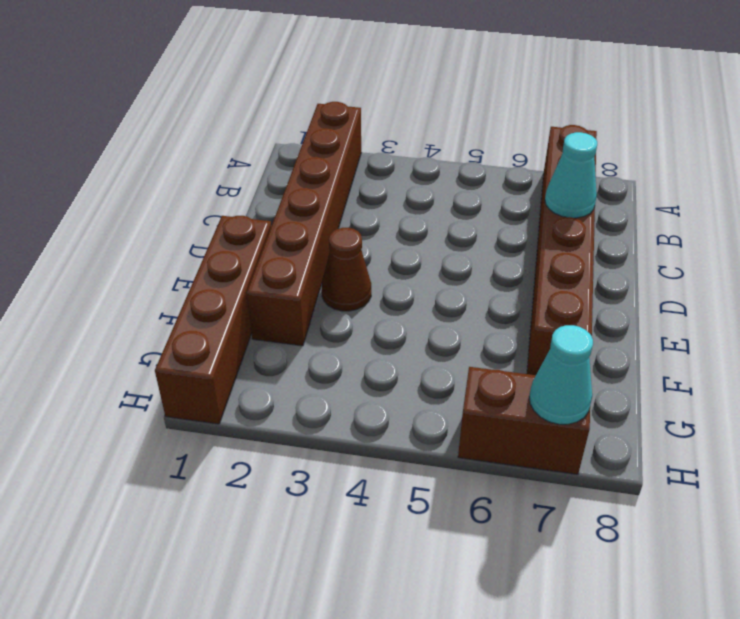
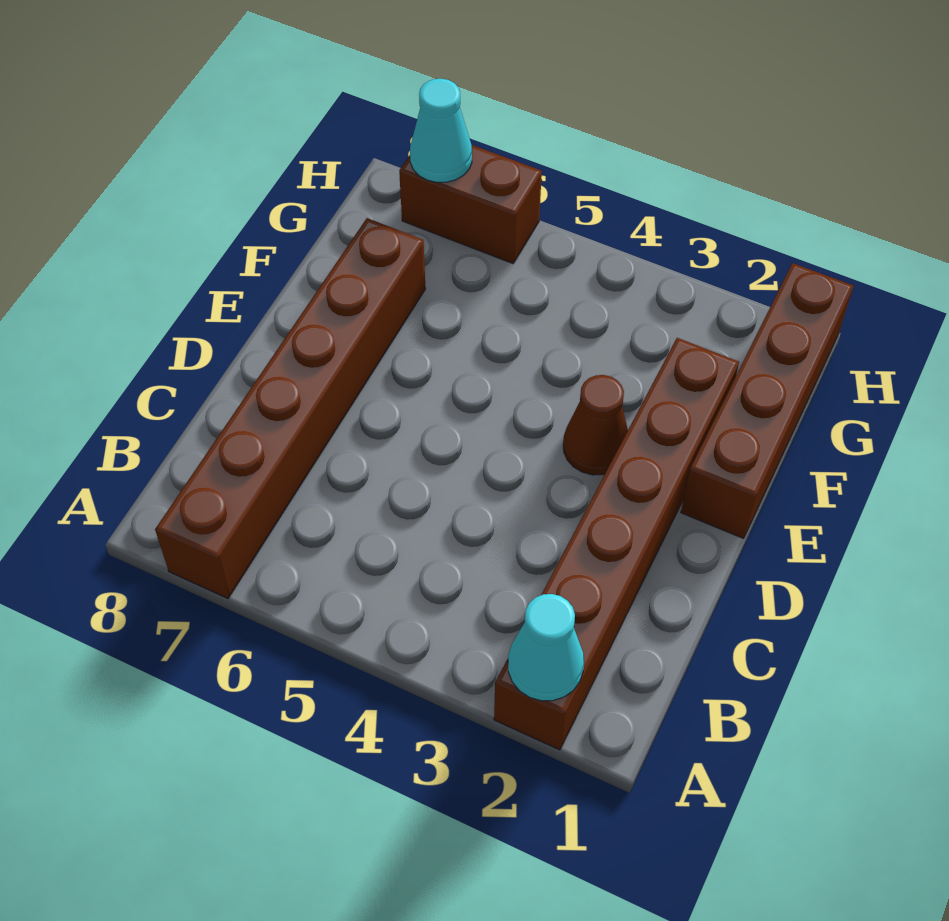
cyan cone C7 level 2 -> cyan cone A2 level 2

